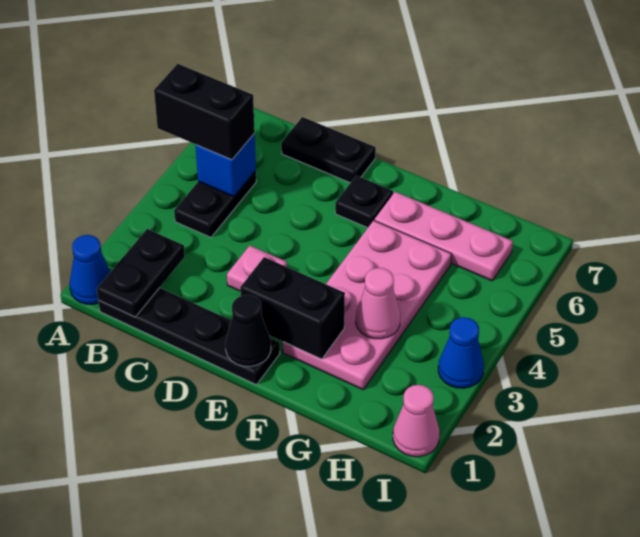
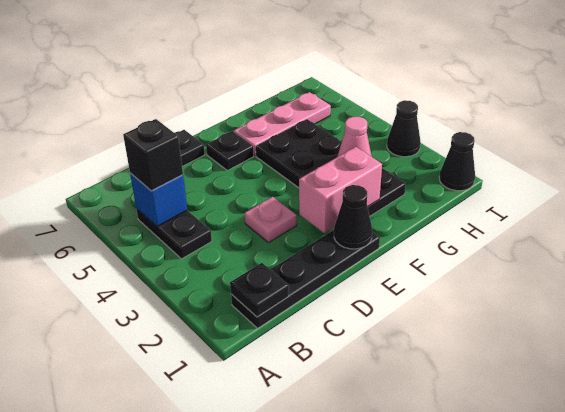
blue cone A1 level 1 -> none
black brick A5:B5 level 3 -> black brick B5 level 3
black plate B1:B2 level 2 -> black plate B1 level 2
black brick E2:F2 level 2 -> pink brick E2:F2 level 2
pink plate F2:G5 level 1 -> black plate F2:G5 level 1
pink cone I1 level 1 -> black cone I1 level 1
blue cone I3 level 1 -> black cone I3 level 1

